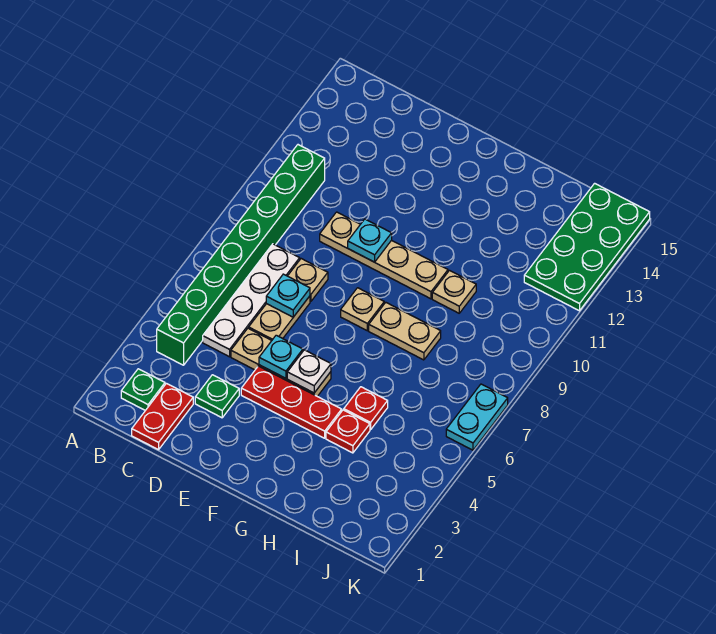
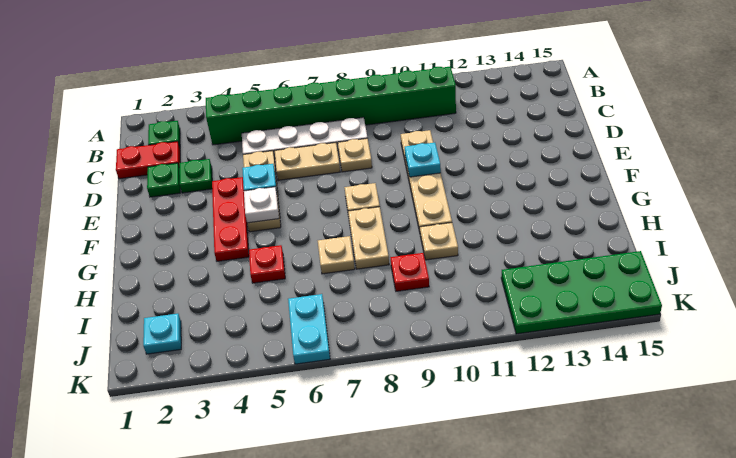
none -> green plate D2 level 1
cyan plate D7 level 2 -> cyan plate J2 level 1
red plate H4 level 1 -> red plate I9 level 1
none -> tan plate H7 level 1
cyan plate K6:K7 level 1 -> cyan plate J6:K6 level 1

